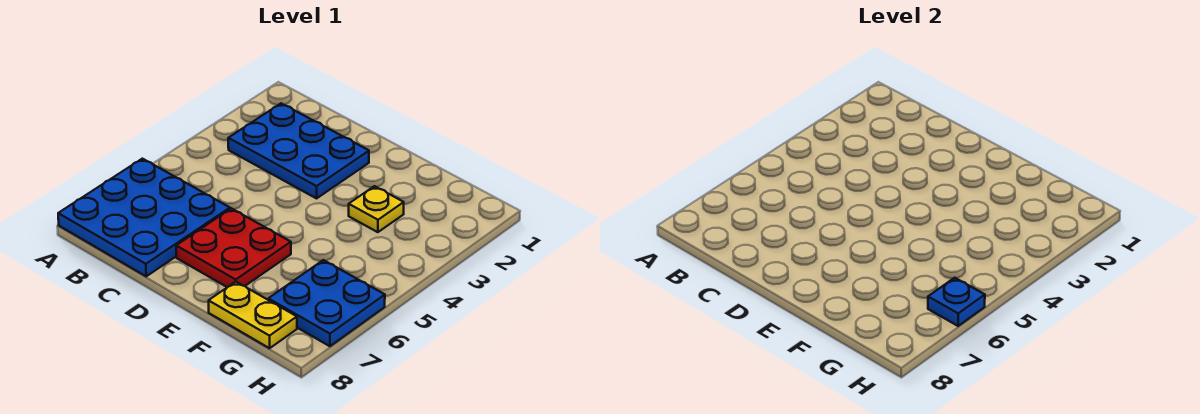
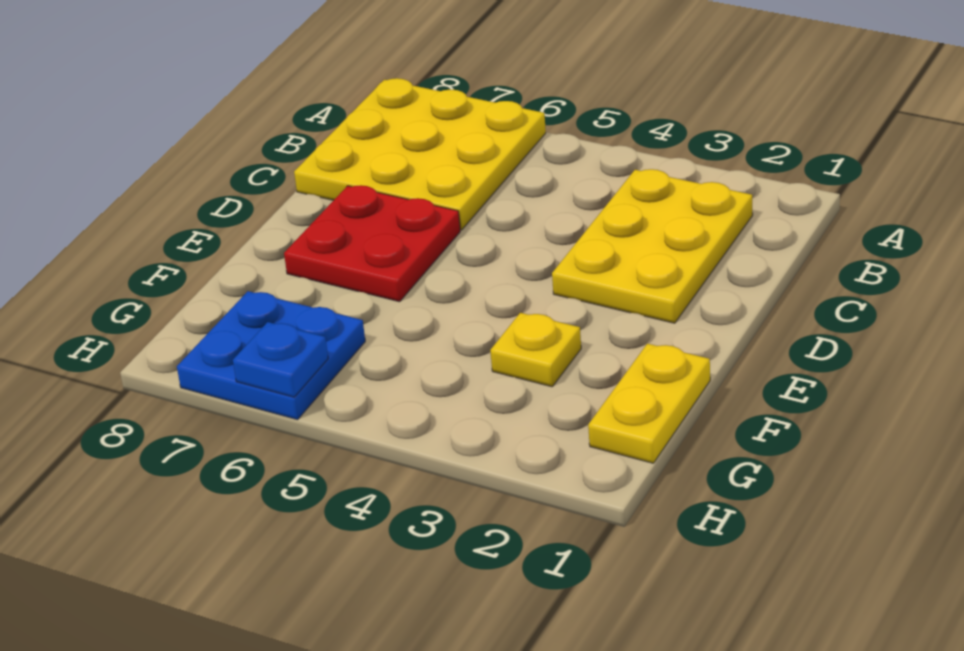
blue plate A6:C8 level 1 -> yellow plate A6:C8 level 1
blue plate B2:D3 level 1 -> yellow plate B2:D3 level 1
yellow plate F8:G8 level 1 -> yellow plate F1:G1 level 1

